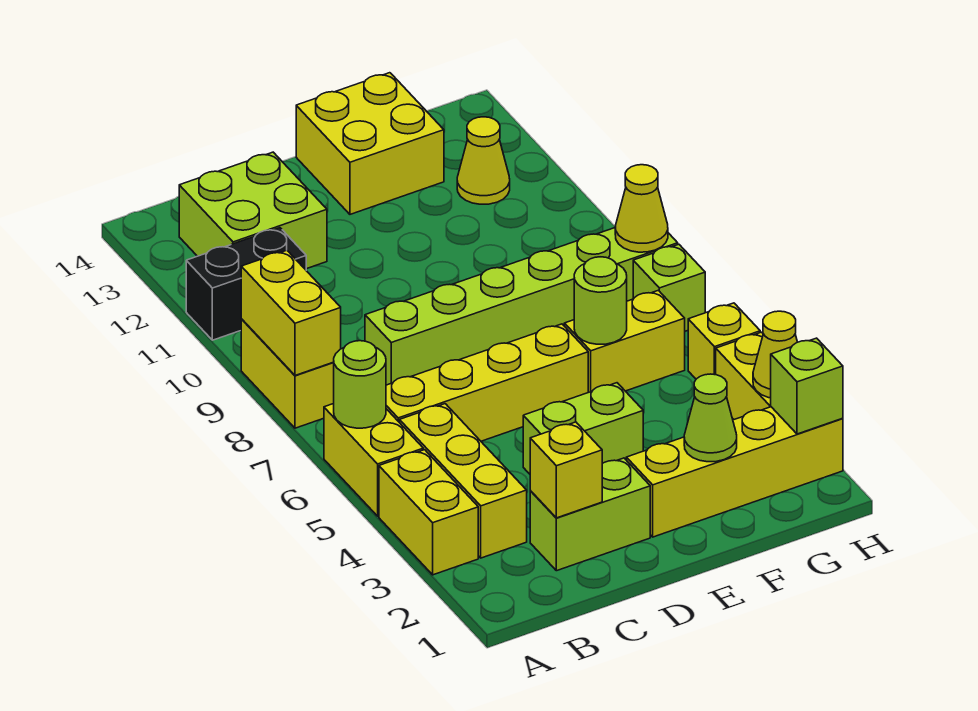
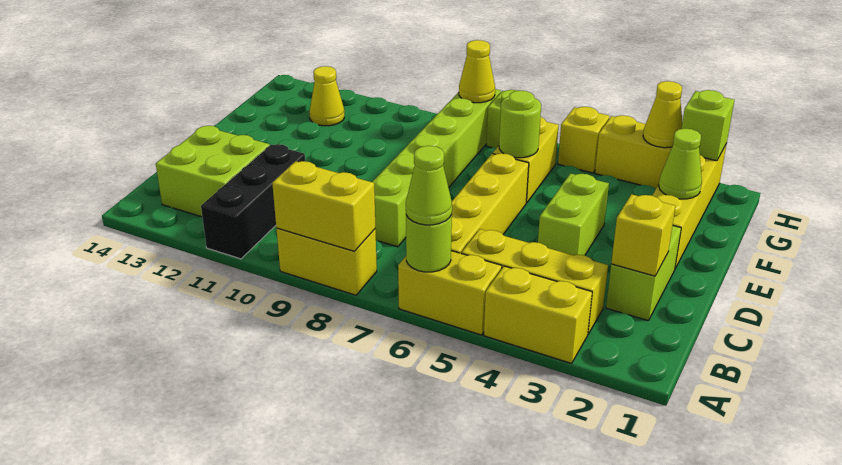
none -> lime cone A6 level 3
black brick A11:B11 level 1 -> black brick A11:C11 level 1
yellow brick E13:F14 level 1 -> none

